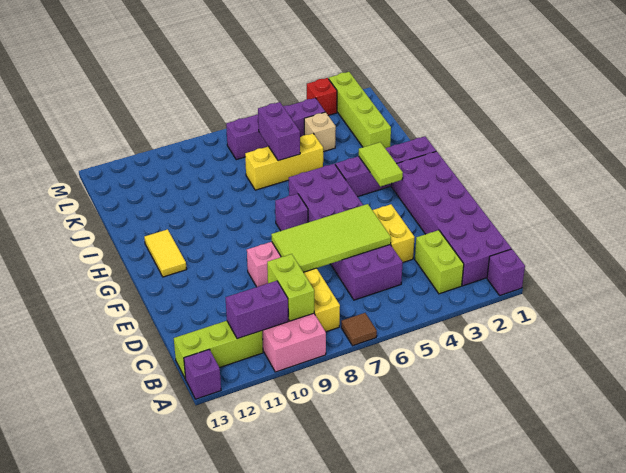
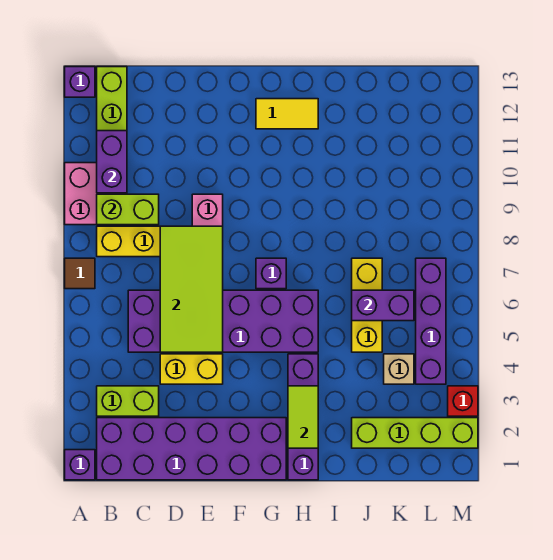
lime tile G3:H3 level 2 -> lime tile H2:H3 level 2

